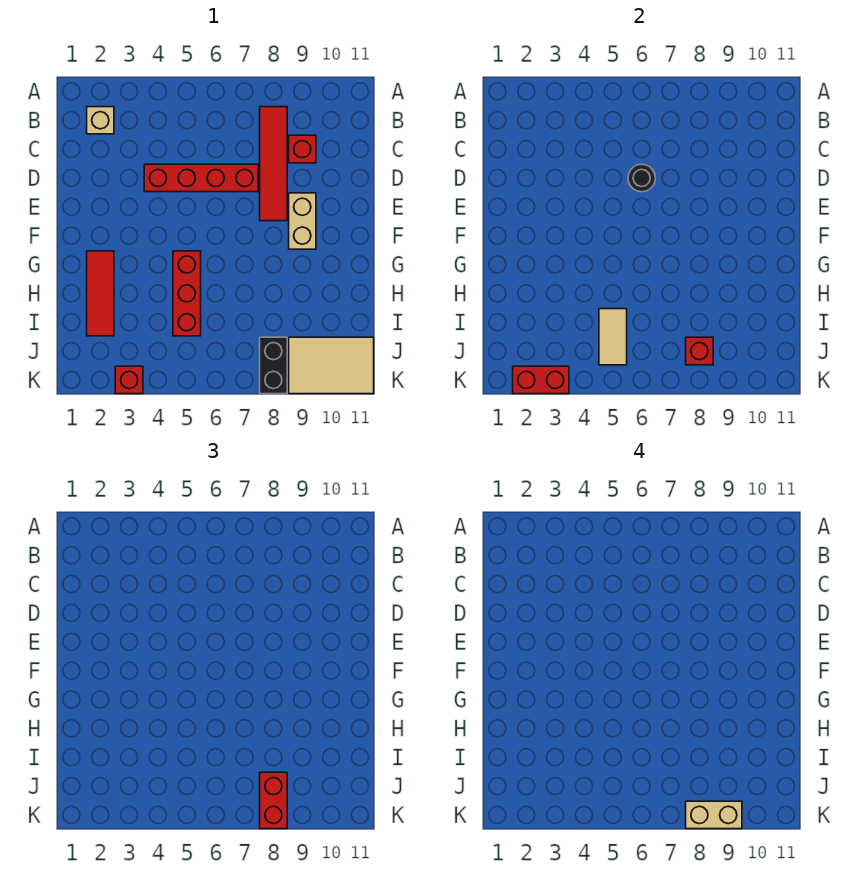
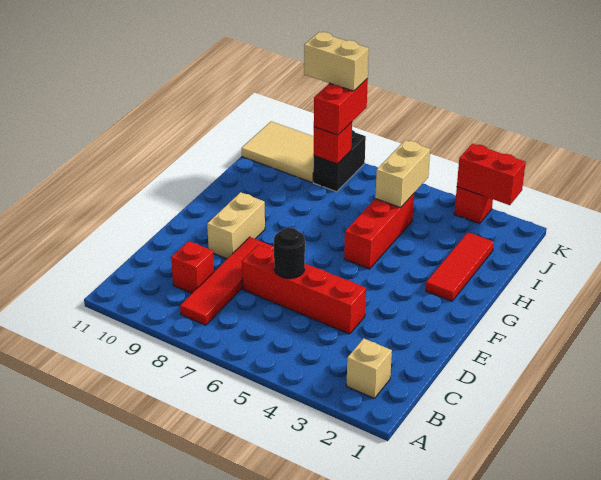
tan tile I5:J5 level 2 -> tan brick I5:J5 level 2

